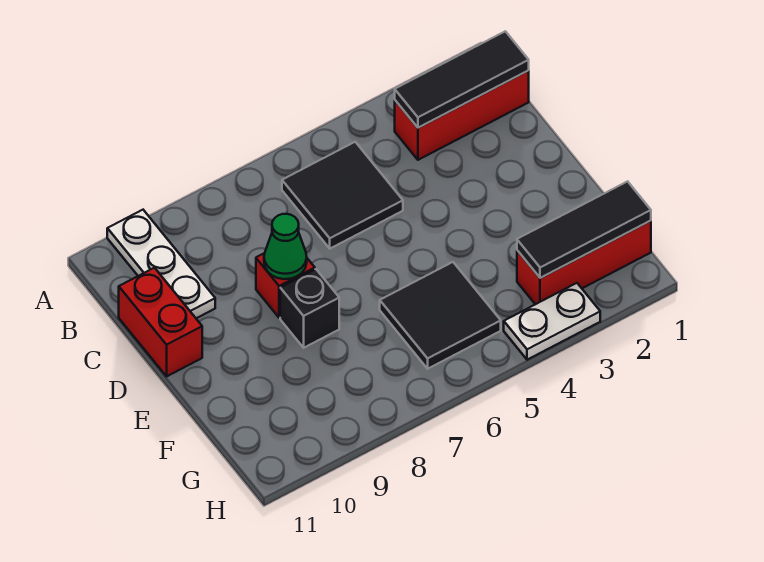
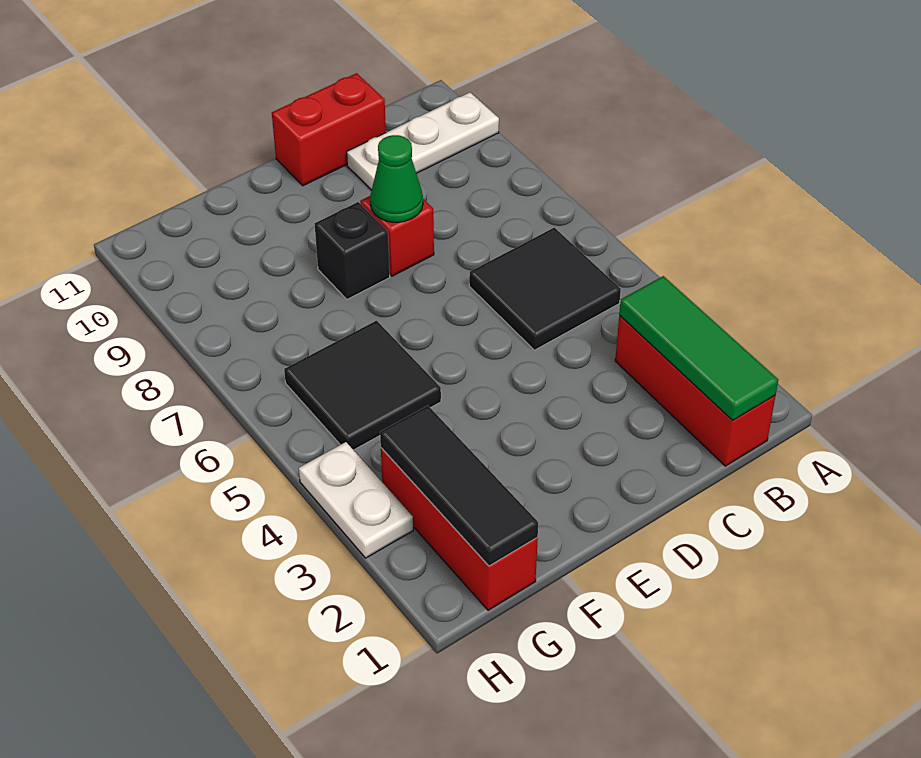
black tile B1:B3 level 2 -> green tile B1:B3 level 2

